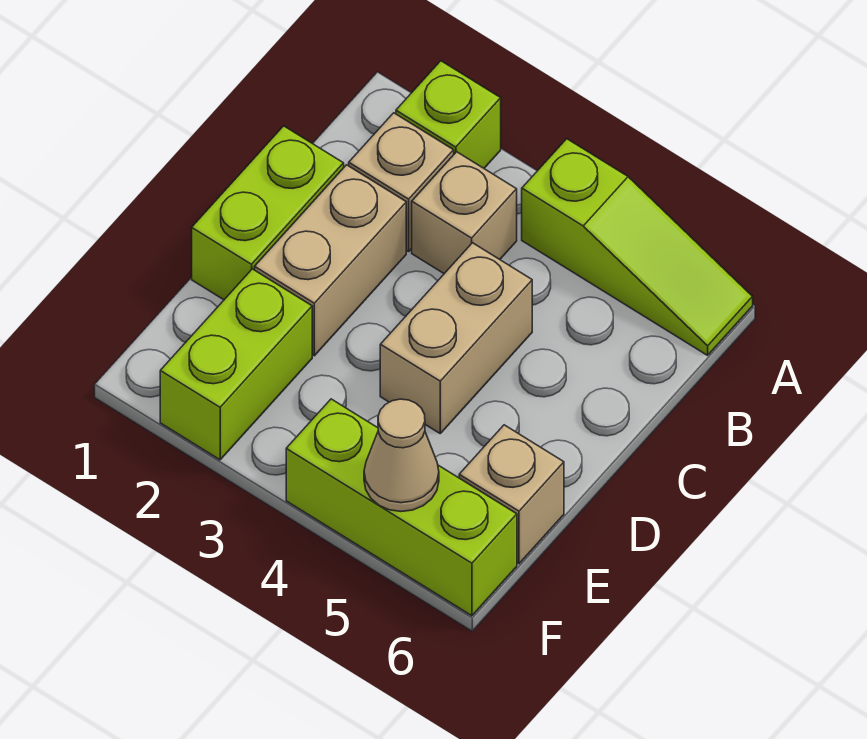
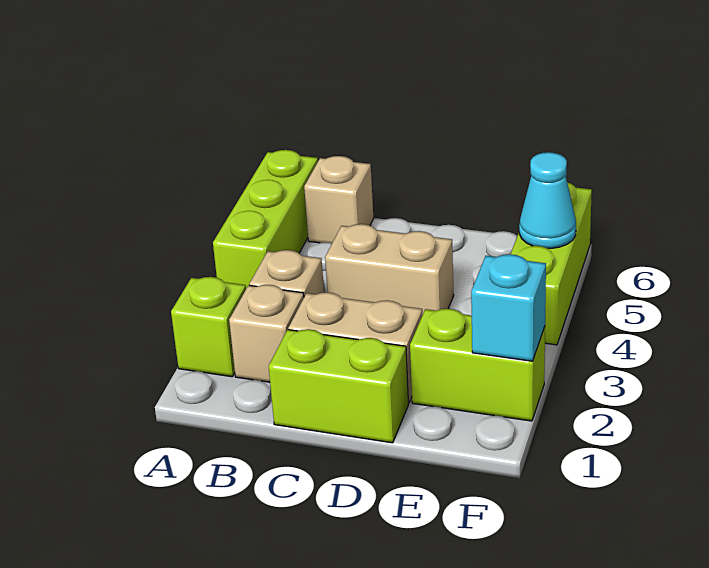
lime slope A4:A6 level 1 top 4 -> lime brick A4:A6 level 1
tan brick E6 level 1 -> tan brick B6 level 1
none -> cyan brick F2 level 2
tan cone F5 level 2 -> cyan cone F5 level 2

